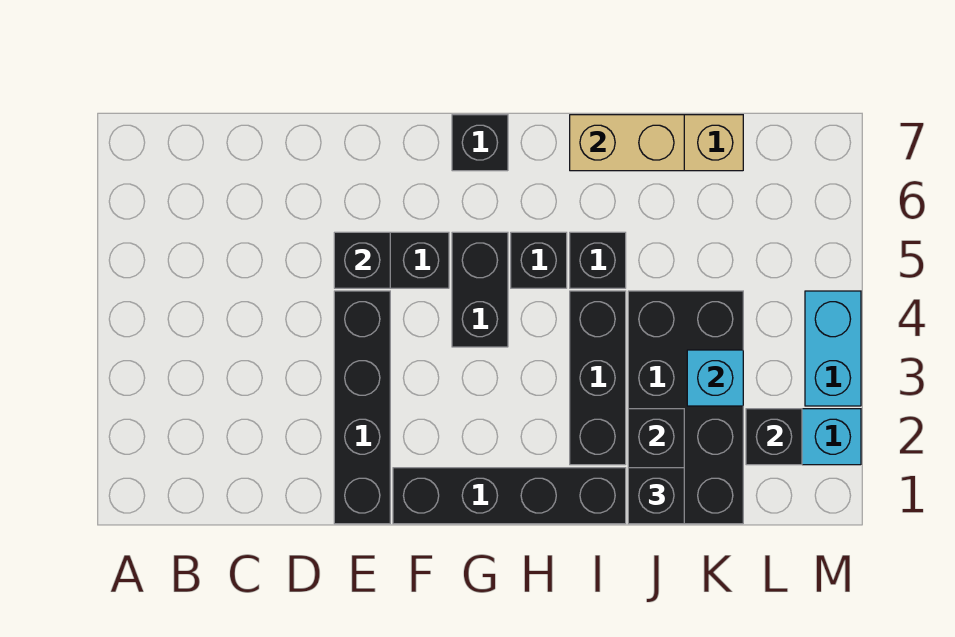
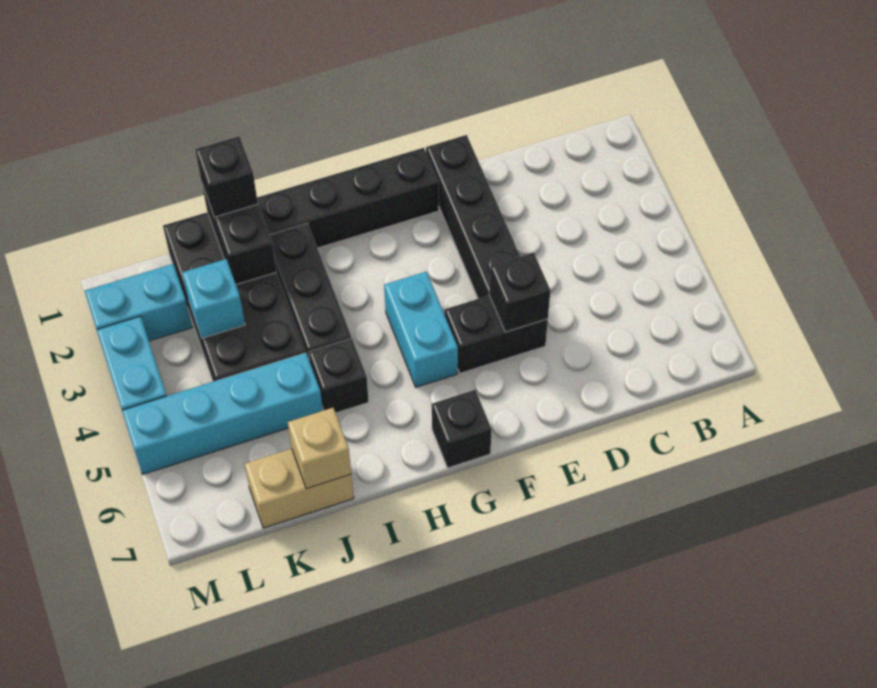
black brick G4:G5 level 1 -> cyan brick G4:G5 level 1
black brick H5 level 1 -> none
tan brick I7:J7 level 2 -> tan brick J7 level 2
none -> cyan brick J5:M5 level 1
black brick L2 level 2 -> none

